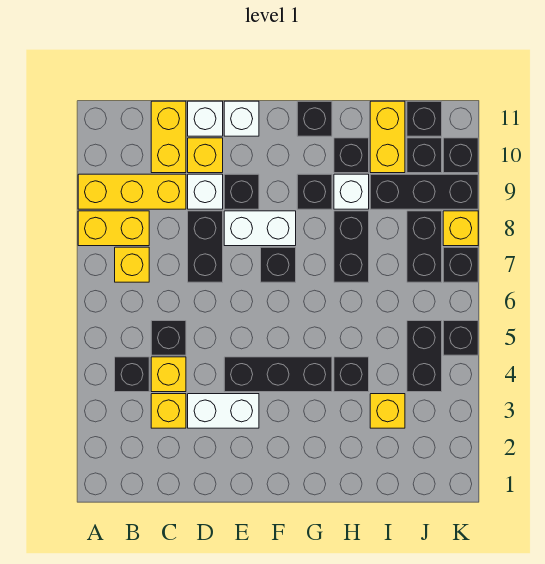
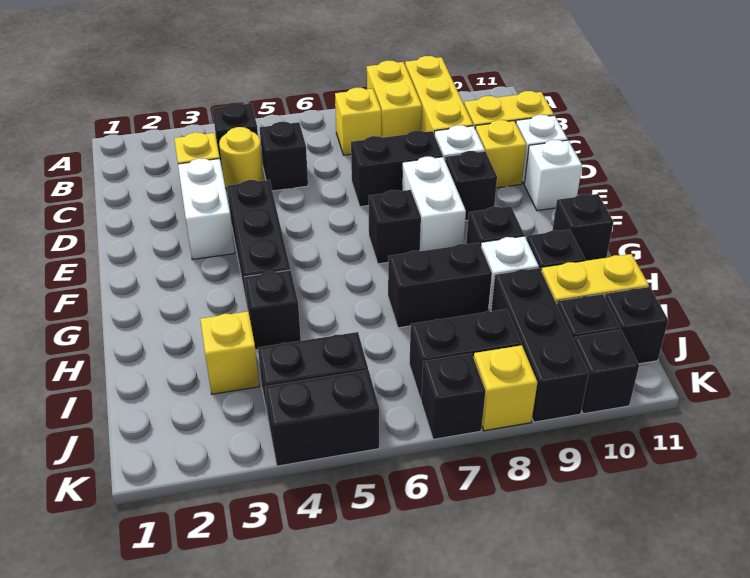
yellow brick C4 level 1 -> yellow round brick C4 level 1
black brick K5 level 1 -> black brick K4:K5 level 1

